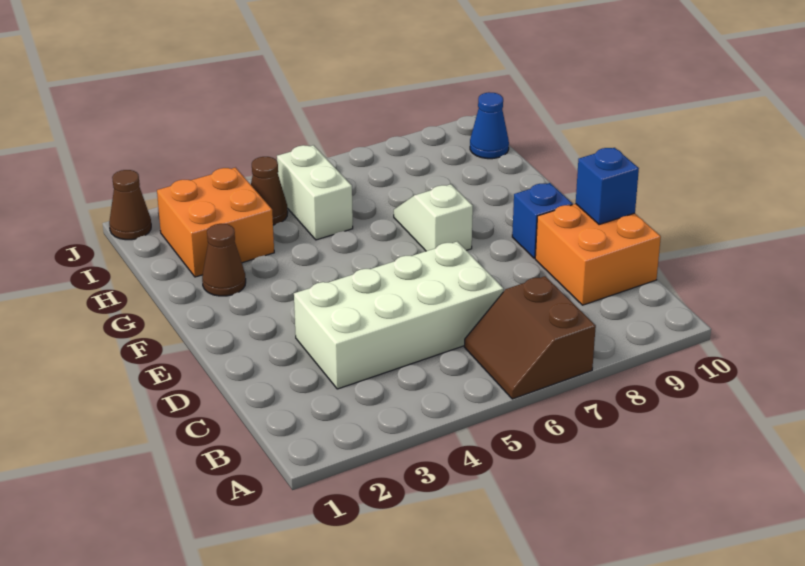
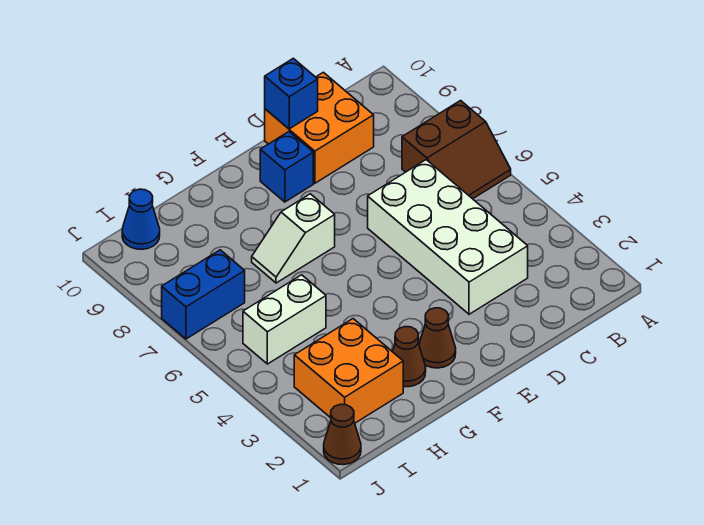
brown cone I4 level 1 -> brown cone F2 level 1
none -> blue brick I7:J7 level 1

